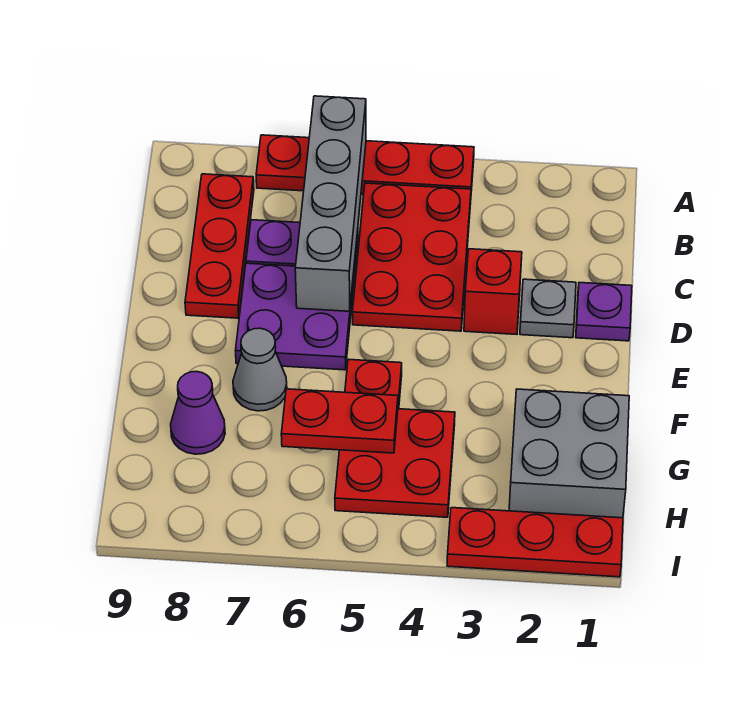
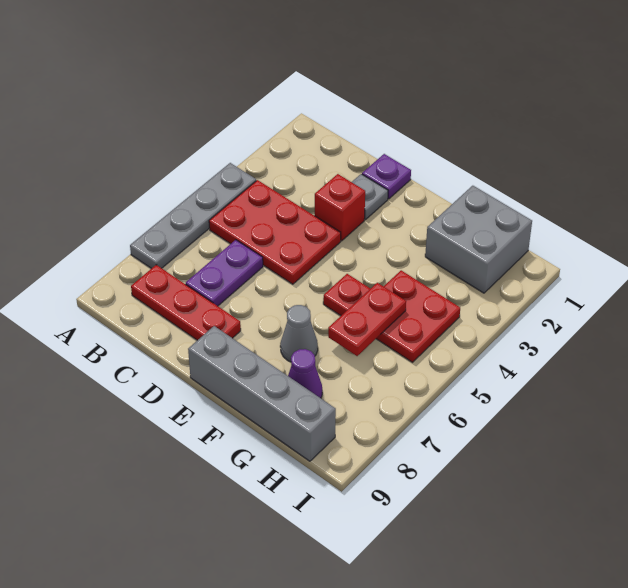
red plate A4:A7 level 1 -> grey plate A4:A7 level 1
grey brick A6:D6 level 2 -> grey brick E9:H9 level 1
purple plate D6:E7 level 1 -> none
red plate I1:I3 level 1 -> none

